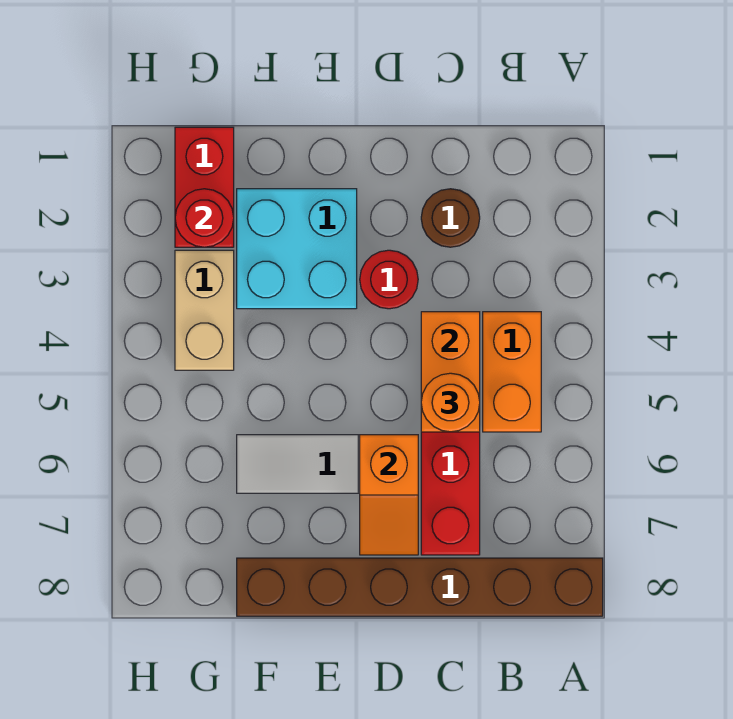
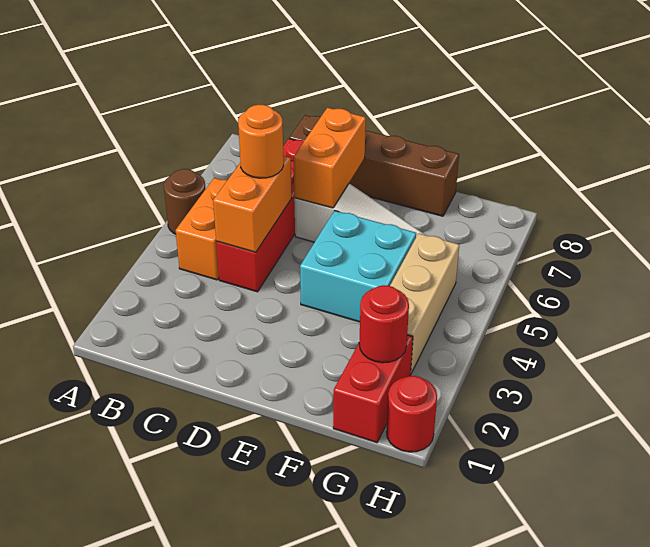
brown brick A8:F8 level 1 -> brown brick C8:F8 level 1
brown round brick C2 level 1 -> brown round brick A5 level 1
red round brick D3 level 1 -> red round brick H1 level 1
orange slope D6:D7 level 2 top 6 -> orange brick D6:D7 level 2
cyan brick E2:F3 level 1 -> cyan brick E4:F5 level 1
tan brick G3:G4 level 1 -> tan brick G3:G5 level 1

